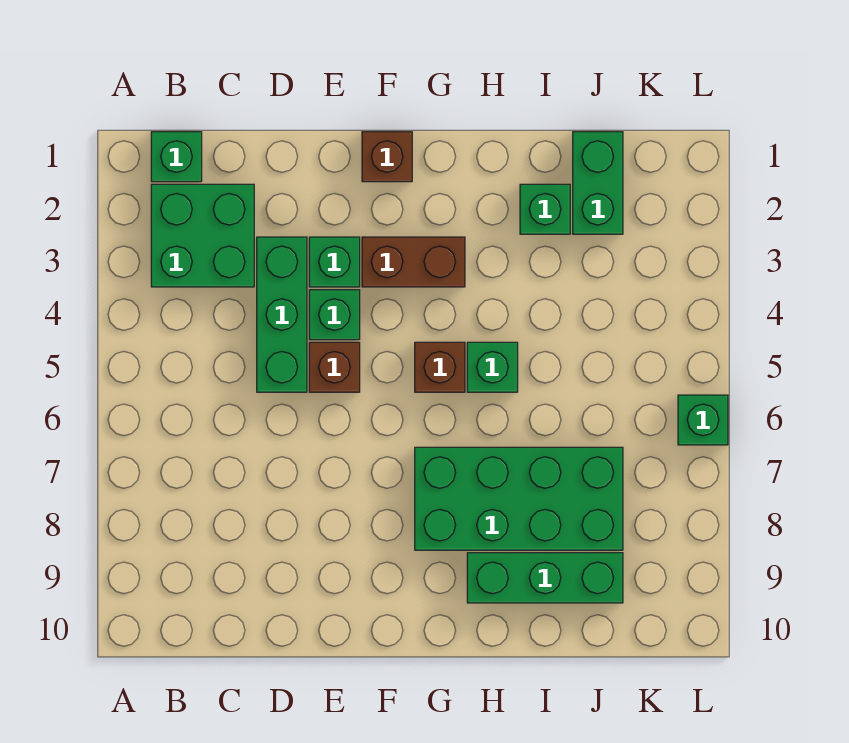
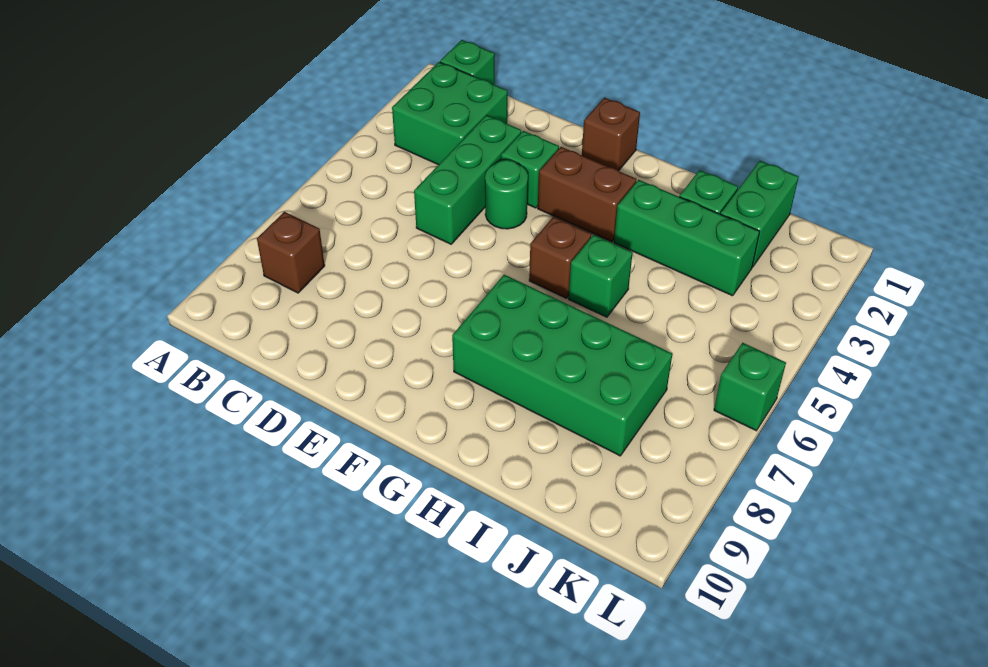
green brick E4 level 1 -> green round brick E4 level 1
brown brick E5 level 1 -> brown brick B8 level 1
green brick H9:J9 level 1 -> green brick H3:J3 level 1

